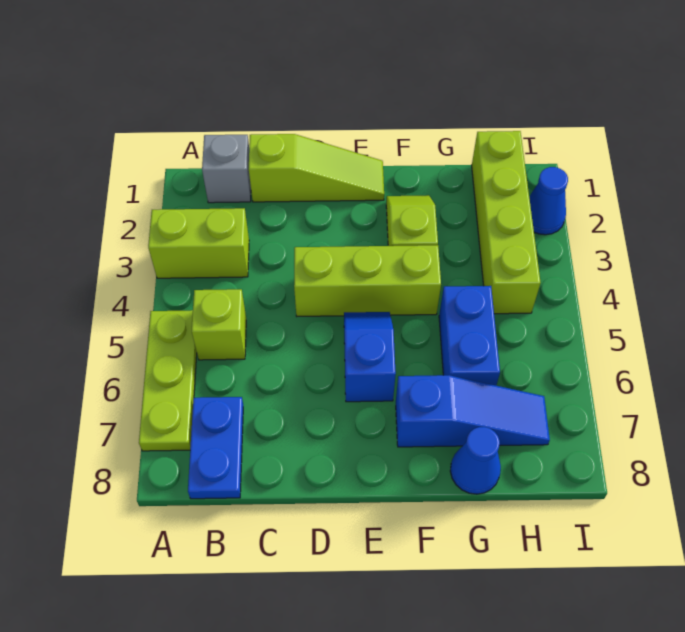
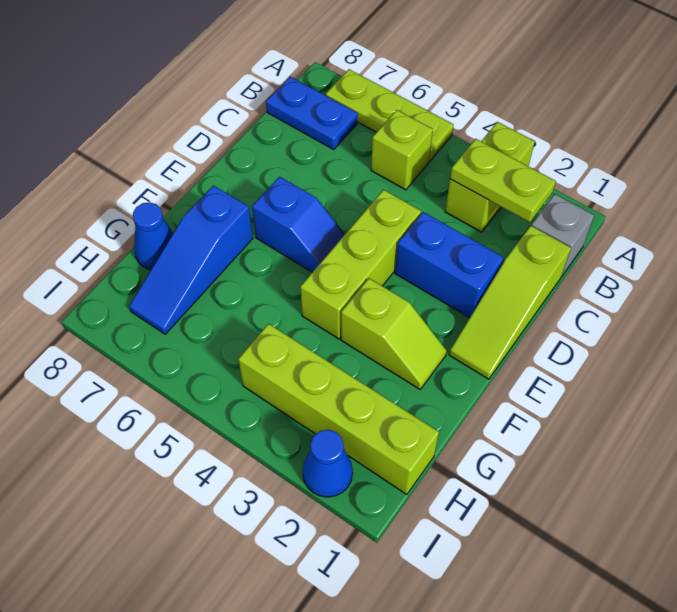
none -> lime plate B2:B3 level 2
blue brick G5:G6 level 1 -> blue brick D2:D3 level 1

